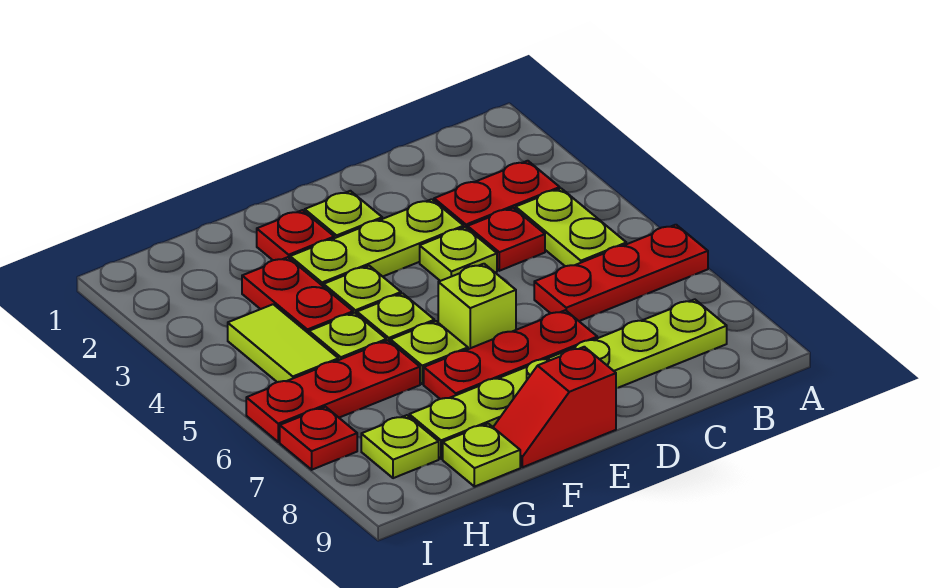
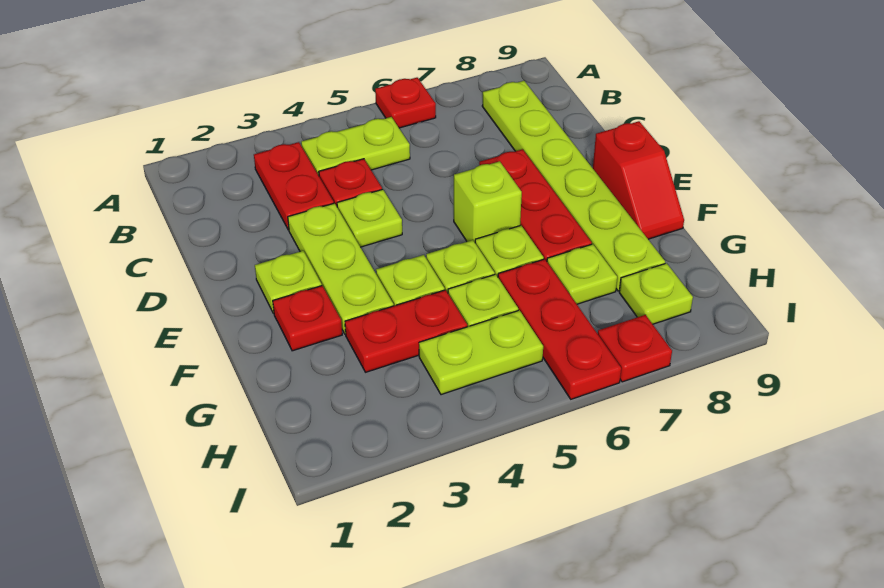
red plate A6:C6 level 1 -> red plate A6 level 1
lime plate G9 level 1 -> lime plate G7 level 1
lime tile H4:H5 level 1 -> lime plate H4:H5 level 1

